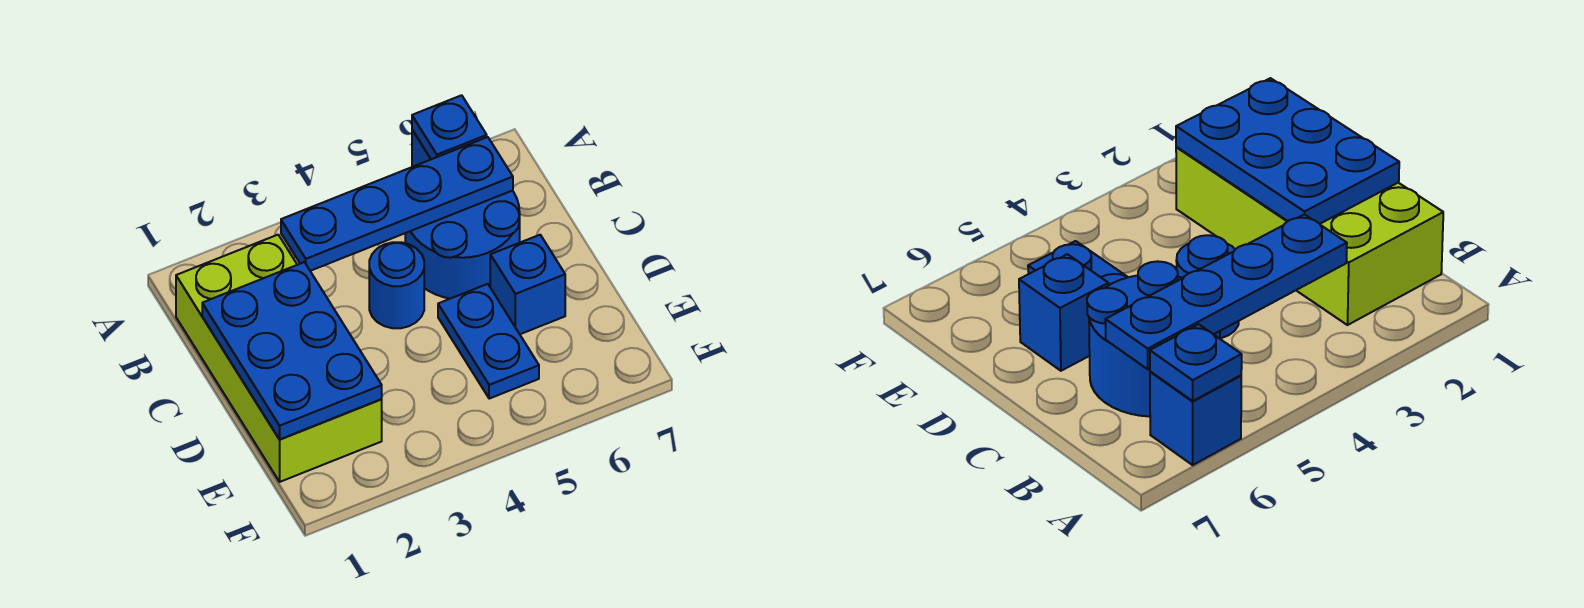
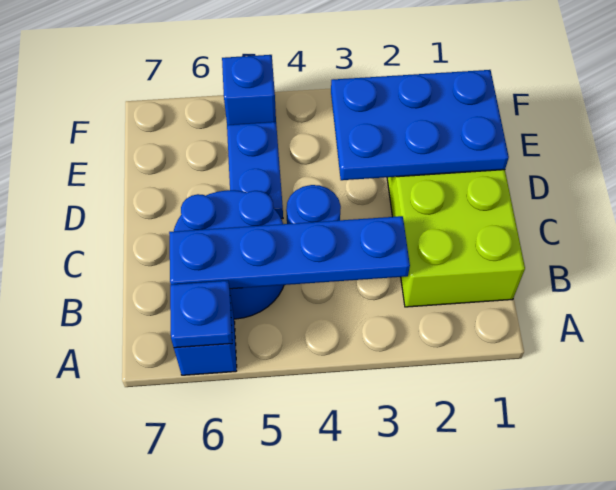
blue plate C1:E2 level 2 -> blue plate D1:E3 level 2
blue brick D6 level 1 -> blue brick F5 level 1

